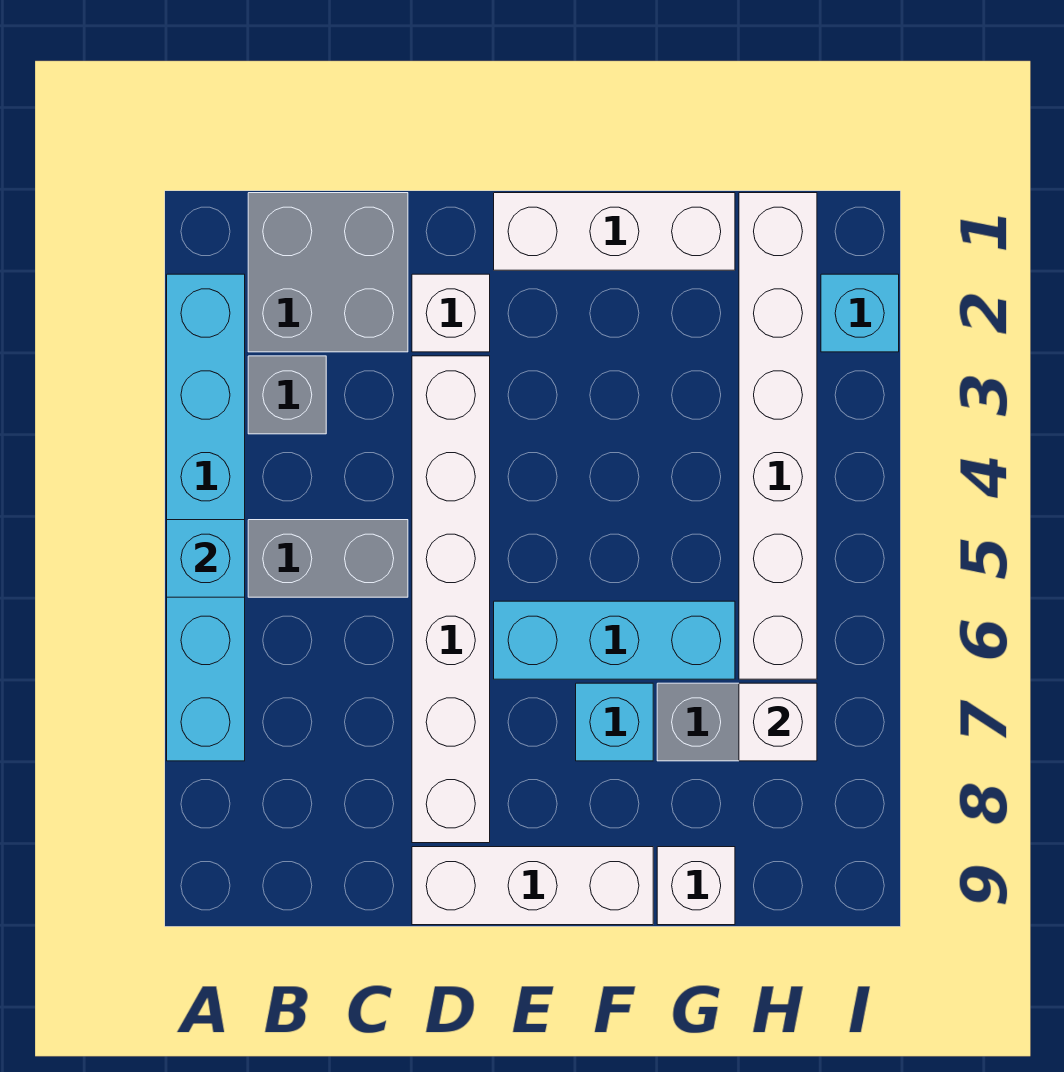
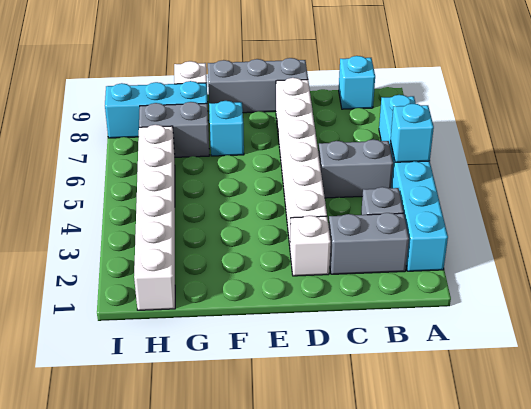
grey brick B1:C2 level 1 -> grey brick B2:C2 level 1
white brick D9:F9 level 1 -> grey brick D9:F9 level 1
white brick E1:G1 level 1 -> none
cyan brick E6:G6 level 1 -> cyan brick G8:I8 level 1
white brick H7 level 2 -> none
cyan brick I2 level 1 -> cyan brick B9 level 1

